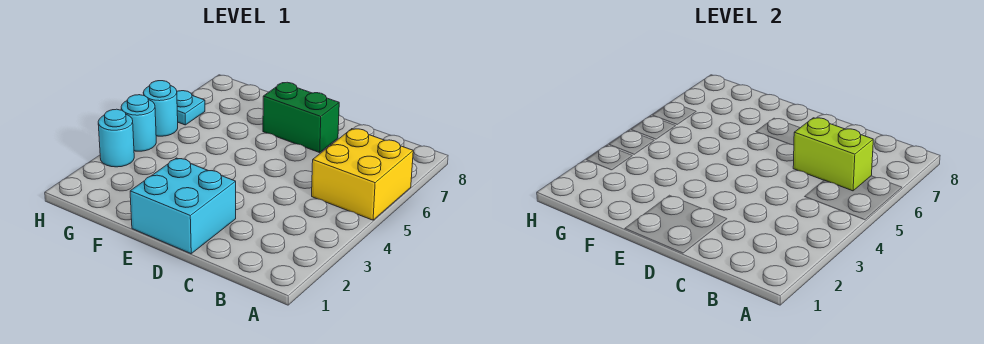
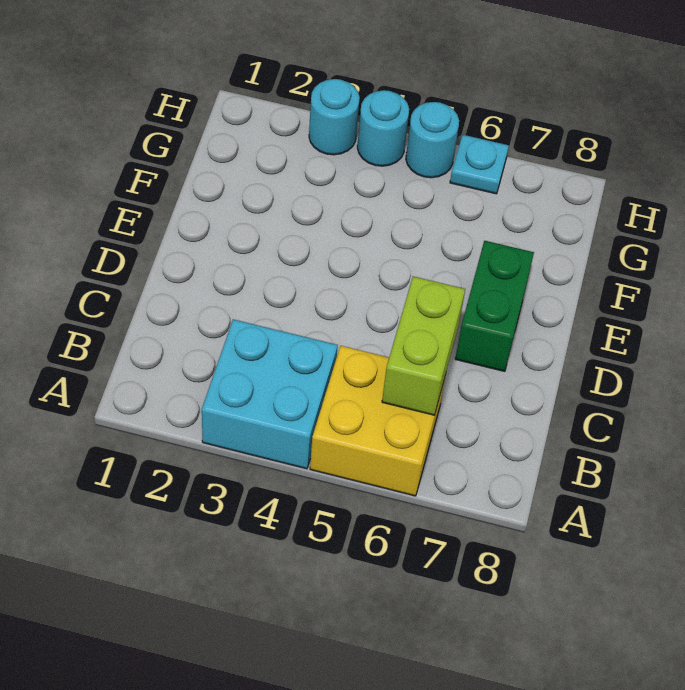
cyan brick D1:E2 level 1 -> cyan brick A3:B4 level 1

